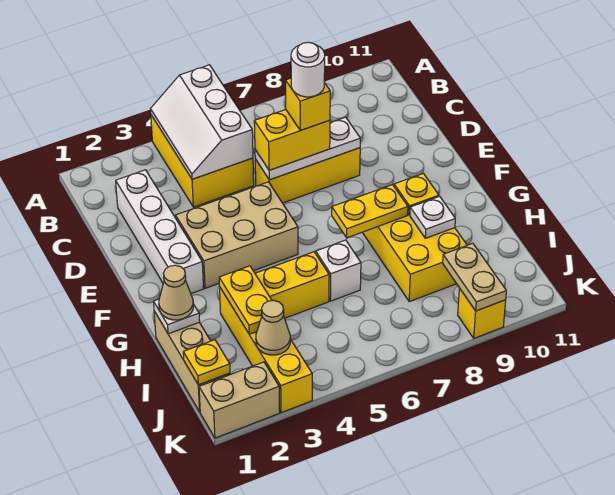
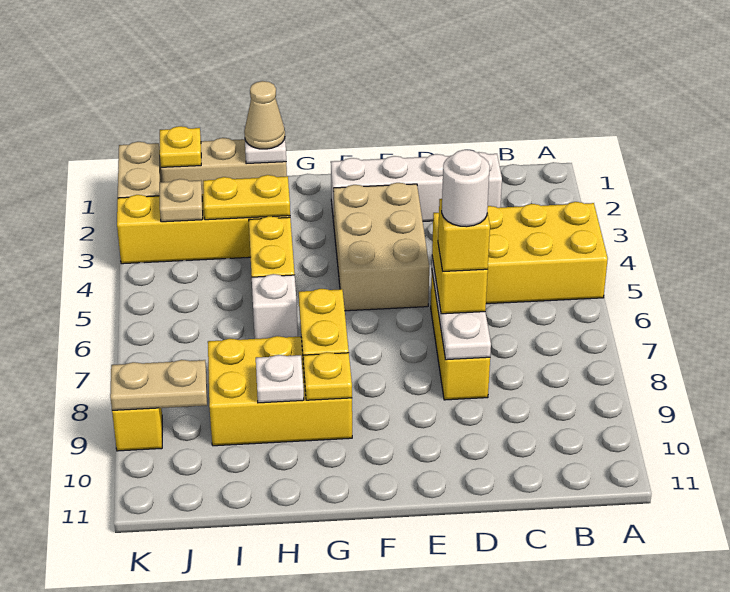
white slope A4:C5 level 2 top 5 -> none
tan cone J3 level 2 -> tan plate J3 level 2

